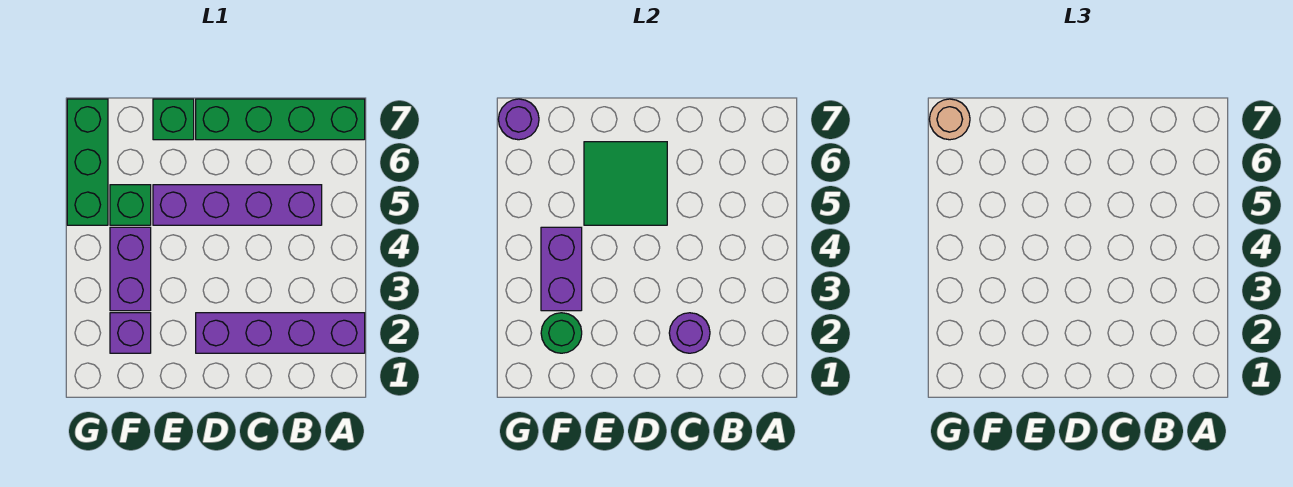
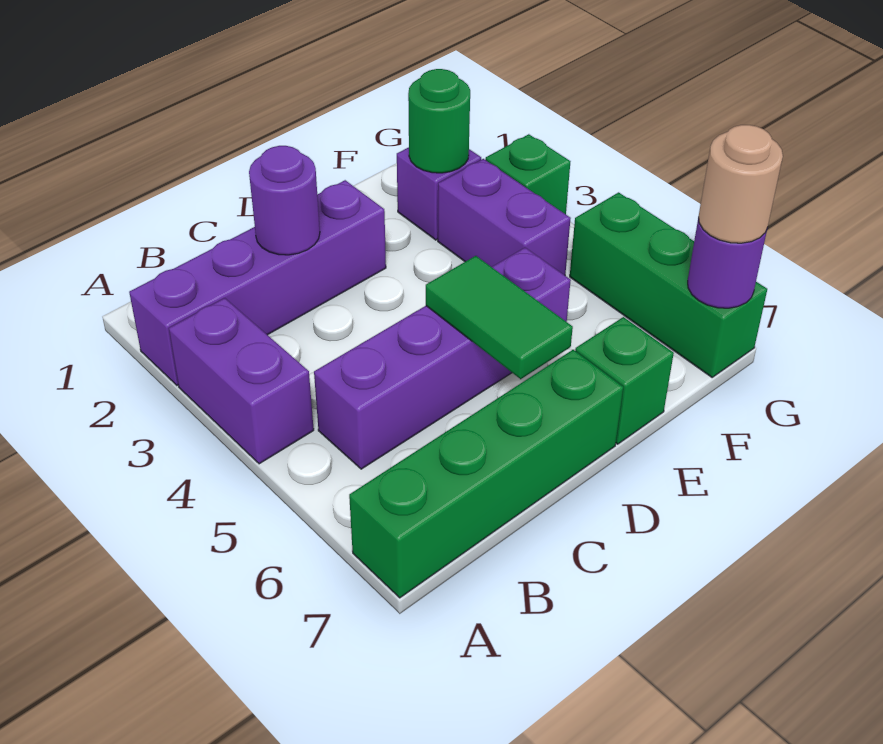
green tile D5:E6 level 2 -> green tile D5:D6 level 2
purple brick F3:F4 level 2 -> purple brick A3:A4 level 1
green brick F5 level 1 -> green brick G3 level 1

